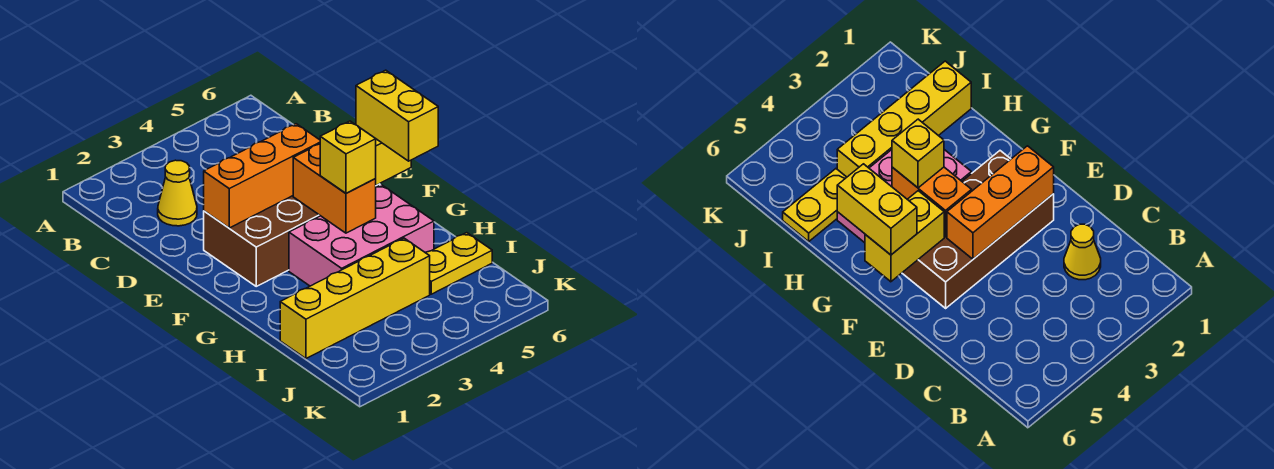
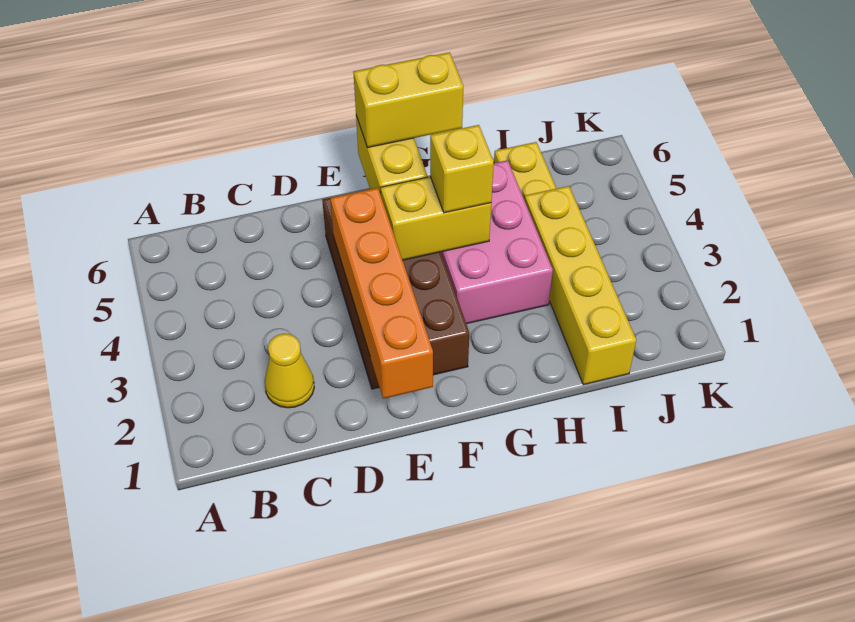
orange brick E2:E4 level 2 -> orange brick E1:E4 level 2
orange brick F4:G4 level 2 -> yellow brick F4:G4 level 2

